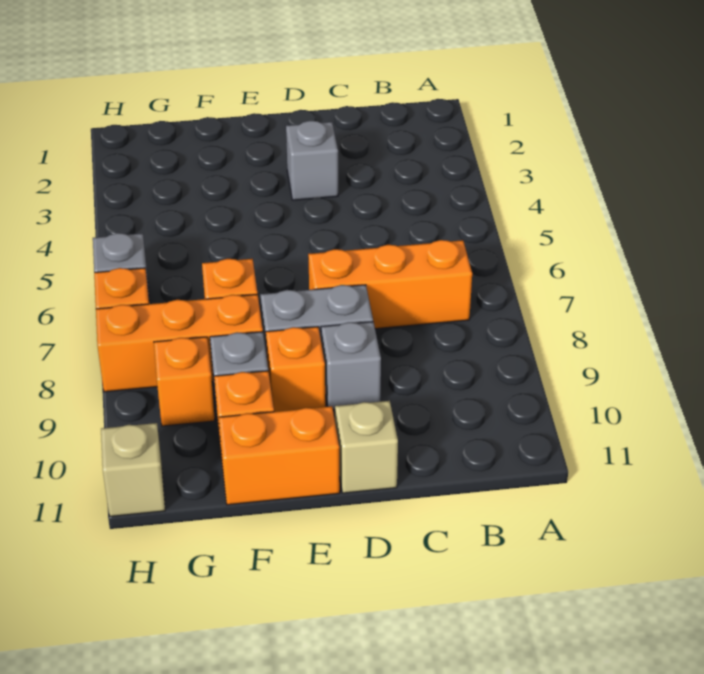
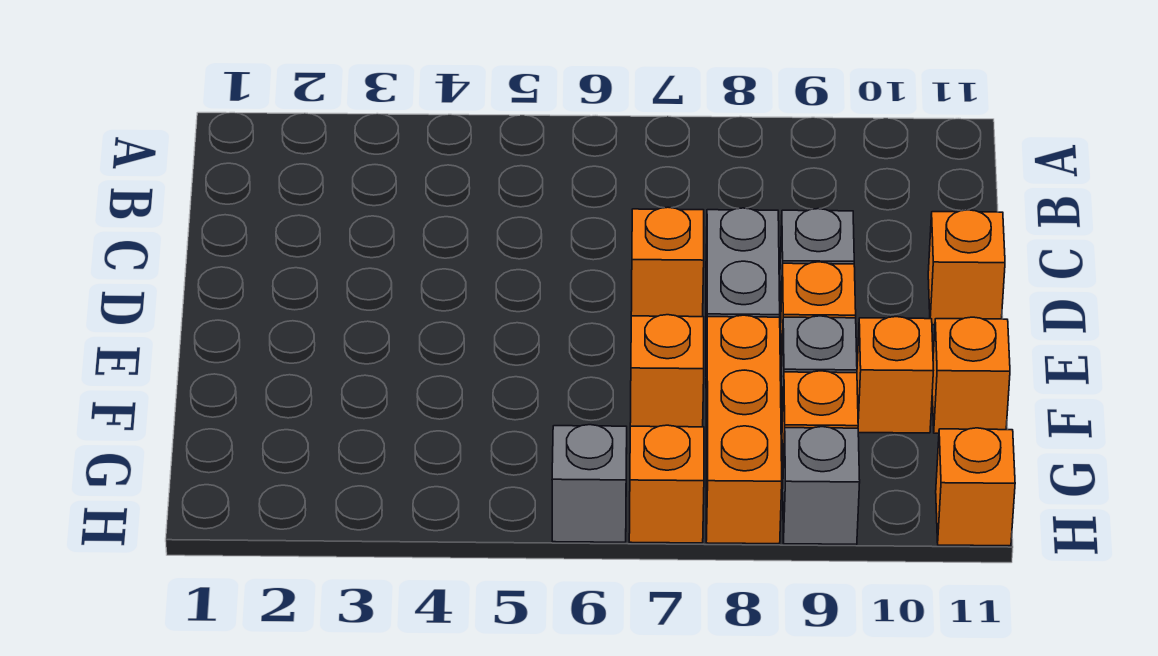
orange brick B7:D7 level 1 -> orange brick D7 level 1
grey brick D3 level 1 -> grey brick H9 level 1
tan brick D11 level 1 -> orange brick D11 level 1
orange brick E11:F11 level 1 -> orange brick F11 level 1
tan brick H11 level 1 -> orange brick H11 level 1

